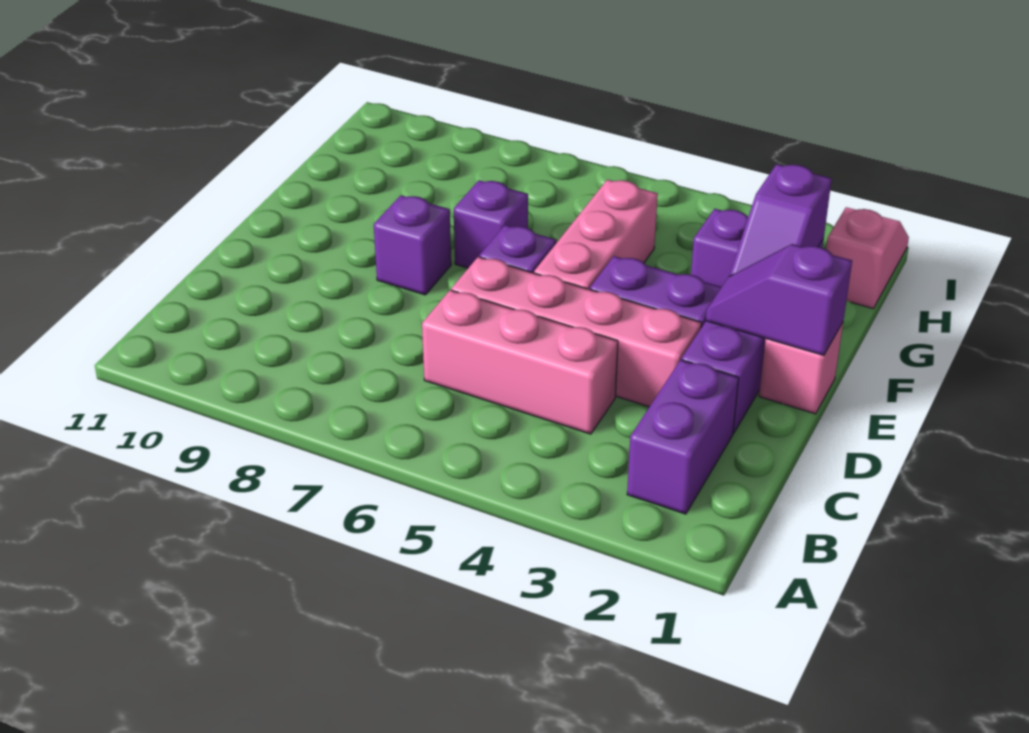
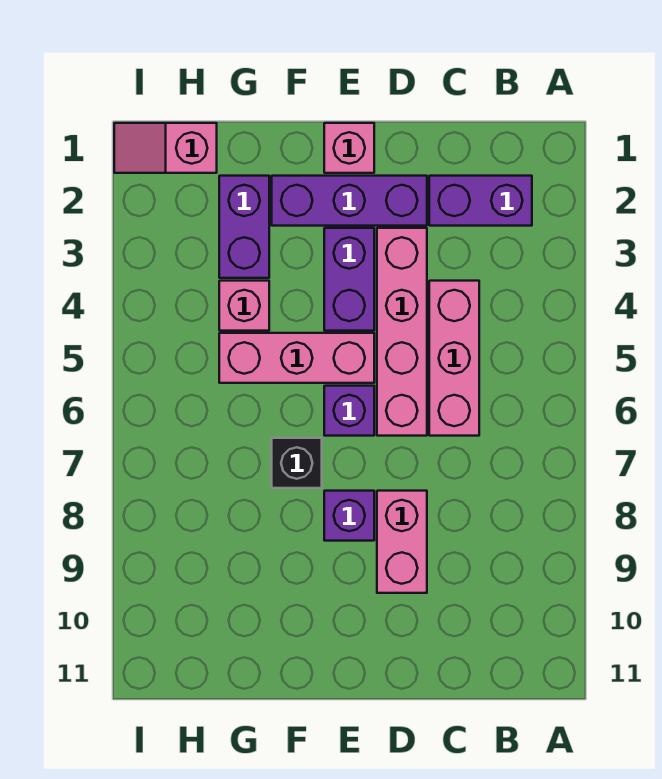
none -> pink brick D8:D9 level 1
purple slope E1:E2 level 2 top 1 -> none
purple slope F2:G2 level 2 top G -> none
purple brick F7 level 1 -> black brick F7 level 1
none -> pink brick G4 level 1

